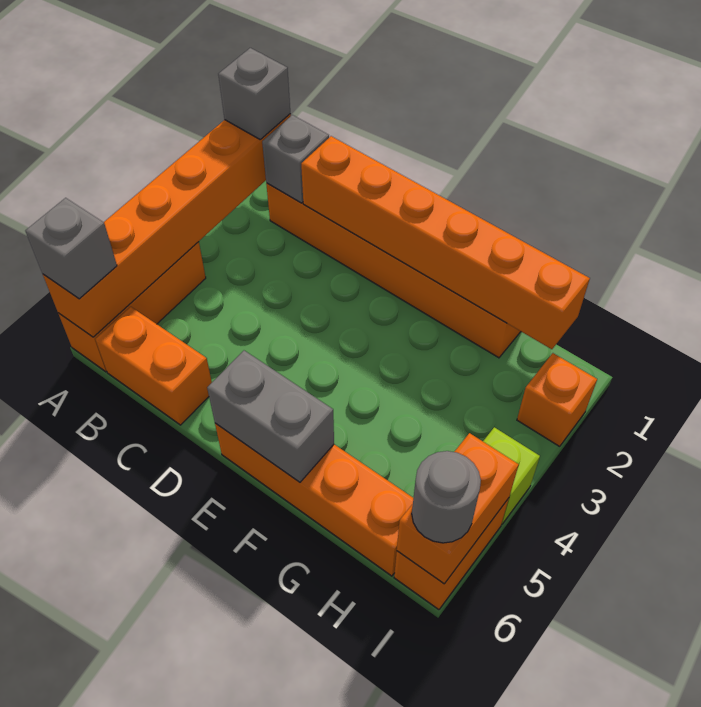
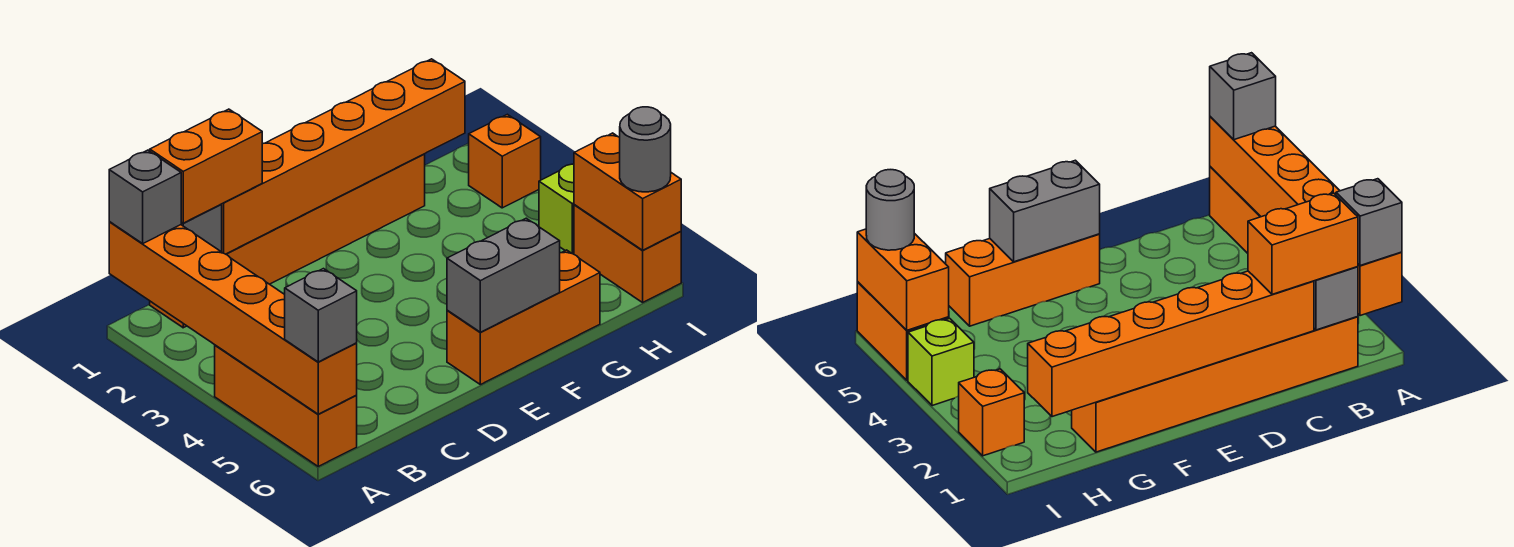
orange brick B6:C6 level 1 -> orange brick B1:C1 level 3
orange brick E6:H6 level 1 -> orange brick E6:G6 level 1

